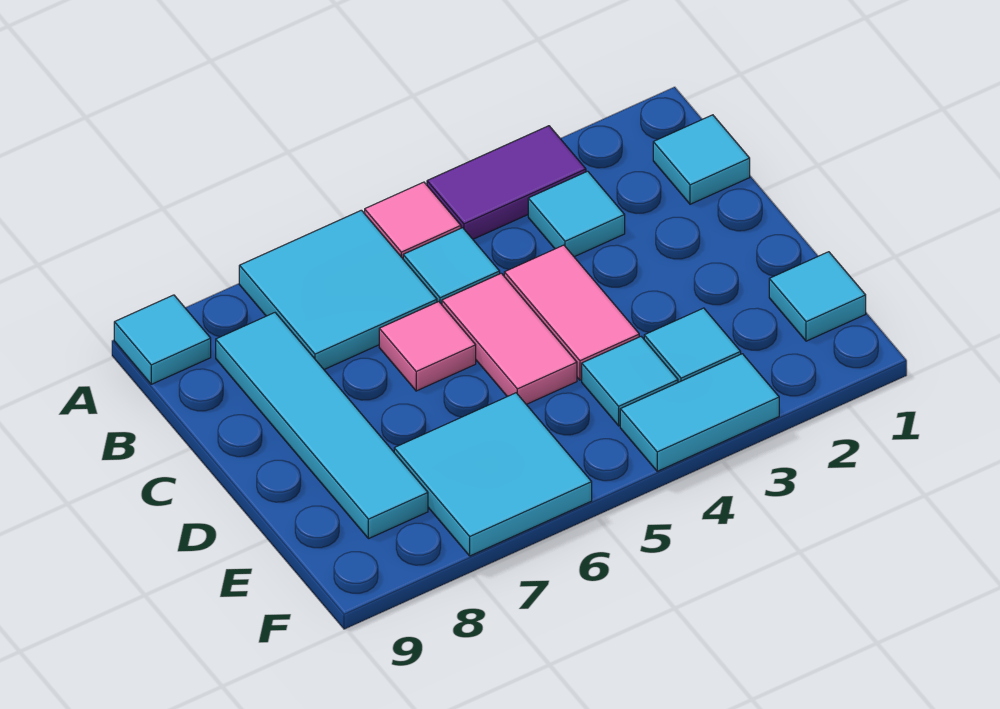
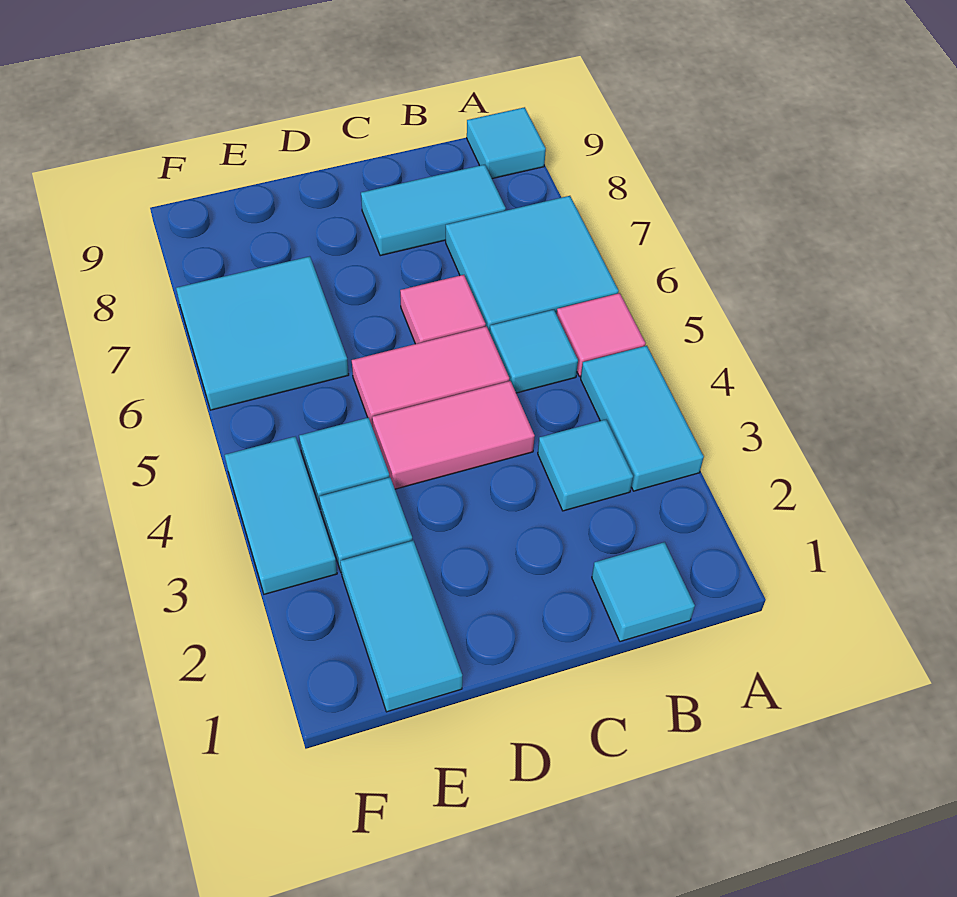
purple tile A3:A4 level 1 -> cyan tile A3:A4 level 1
cyan tile B8:E8 level 1 -> cyan tile B8:C8 level 1
cyan tile E1 level 1 -> cyan tile E1:E2 level 1

